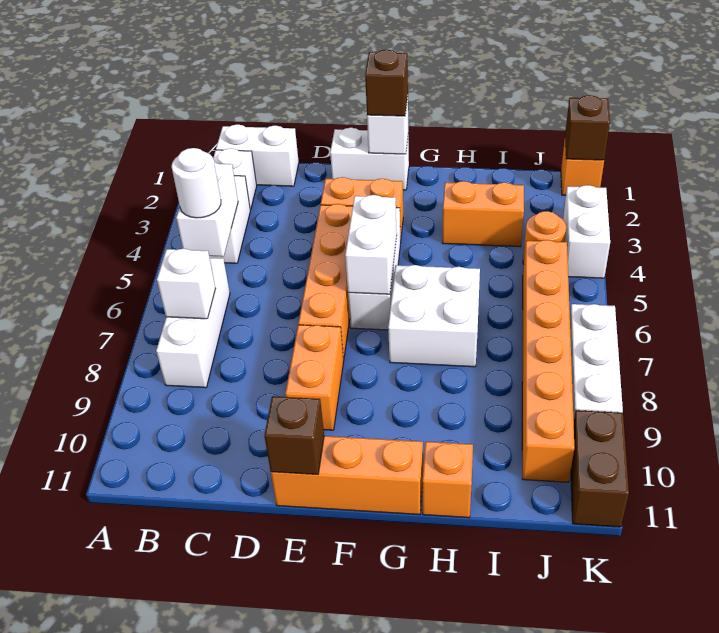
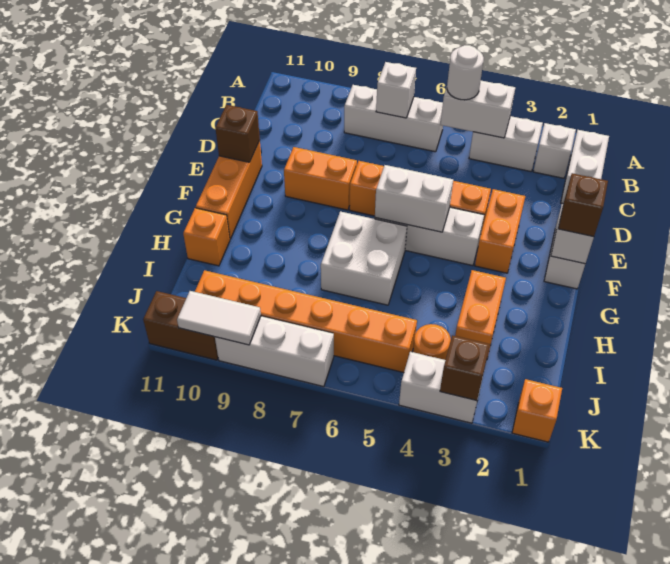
brown brick K1 level 2 -> brown brick K3 level 2
none -> white tile K9:K10 level 2

